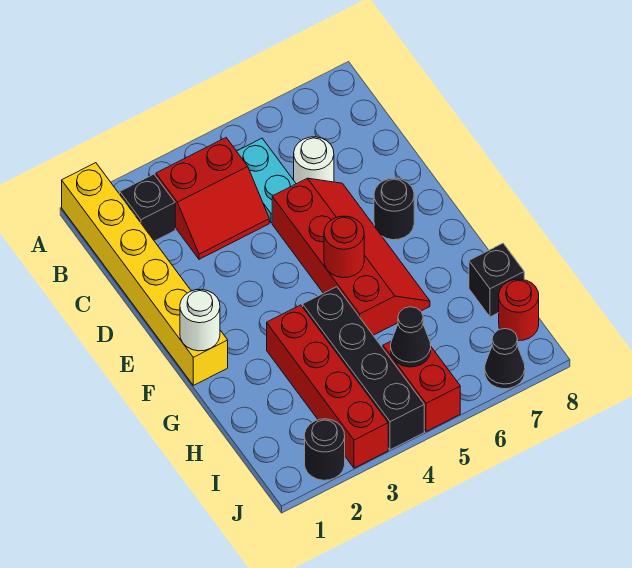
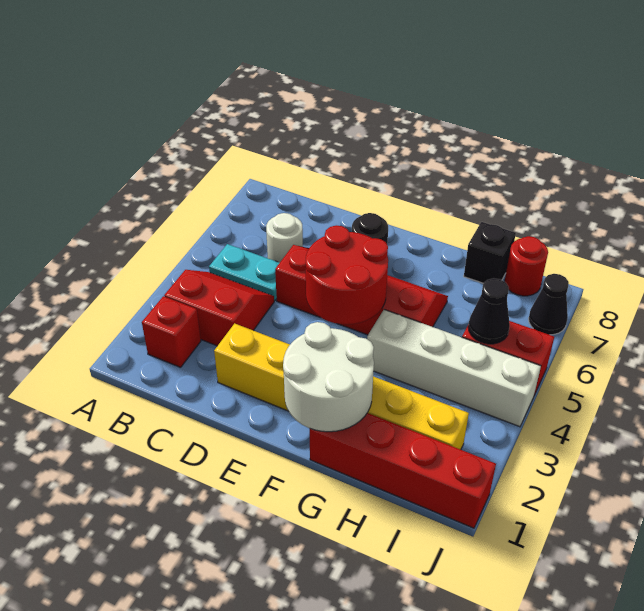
yellow brick A1:F1 level 1 -> yellow brick D2:I2 level 1
black brick B2 level 1 -> red brick B2 level 1
red slope B3:C4 level 1 top B -> red slope B3:C4 level 1 top 3
white round brick F1 level 2 -> white round brick F1:G2 level 2
red round brick F5 level 2 -> red round brick E4:F5 level 2
red brick G3:J3 level 1 -> red brick G1:J1 level 1
black brick G4:J4 level 1 -> white brick G4:J4 level 1
black round brick J2 level 1 -> none

